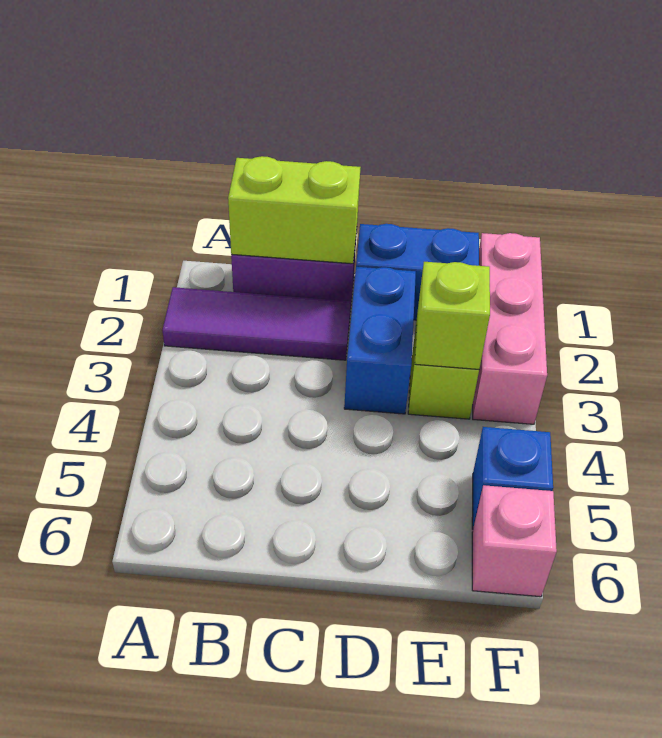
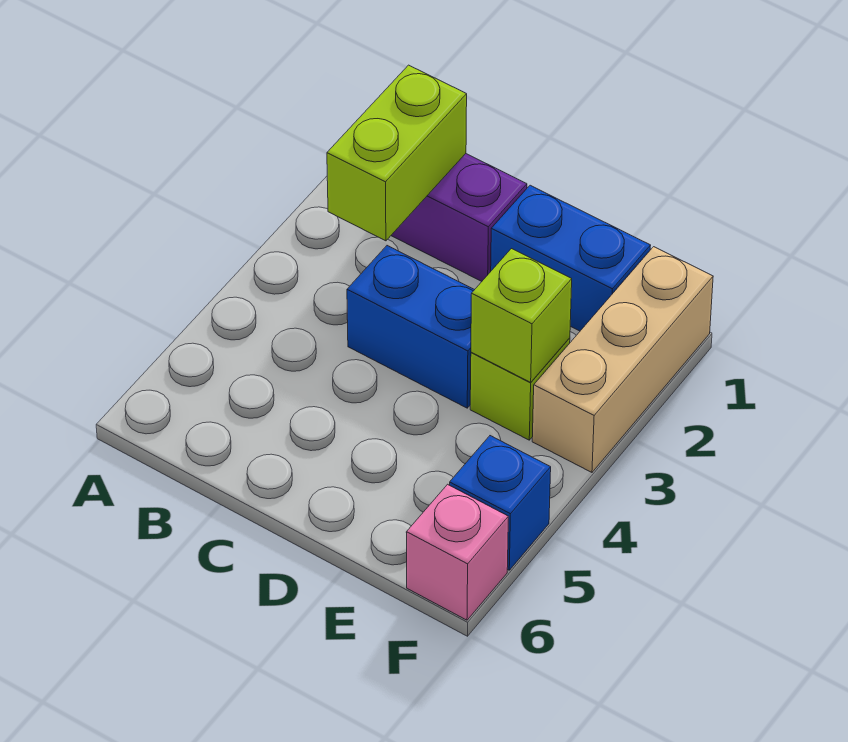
purple tile A2:C2 level 1 -> none
lime brick B1:C1 level 2 -> lime brick B1:B2 level 2
blue brick D2:D3 level 1 -> blue brick C3:D3 level 1
pink brick F1:F3 level 1 -> tan brick F1:F3 level 1

